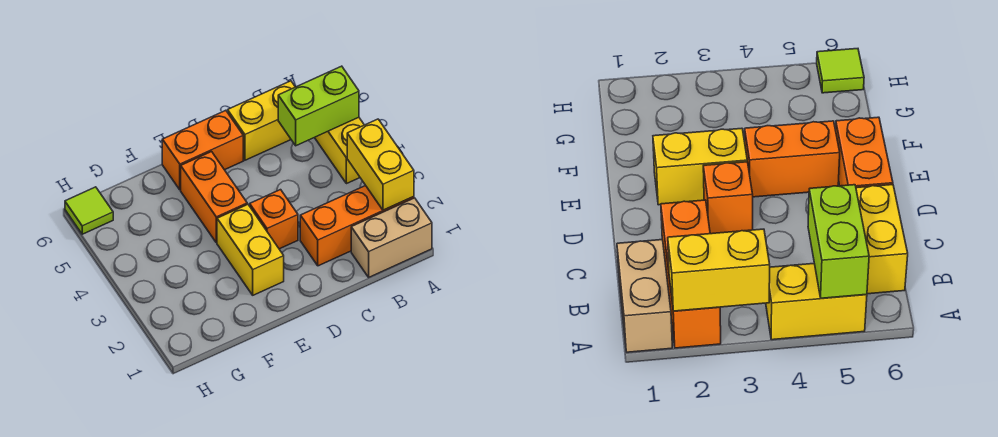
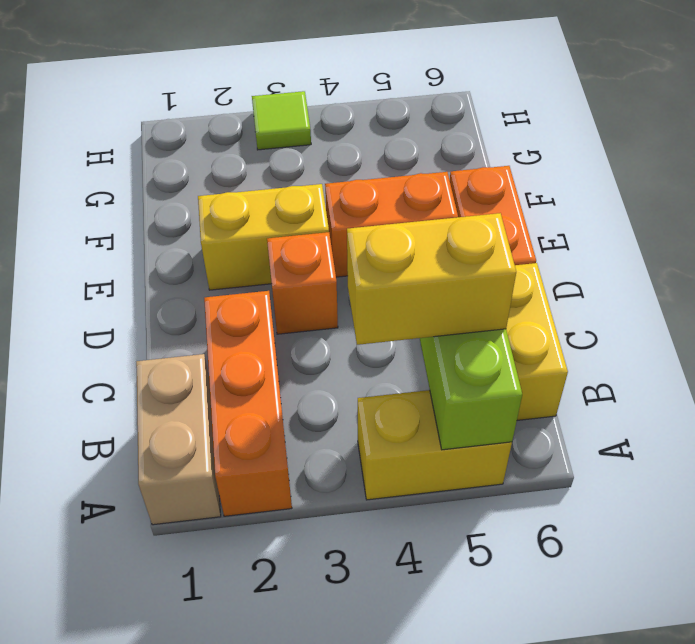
yellow brick A2:A3 level 2 -> yellow brick B4:B5 level 3
lime tile H6 level 1 -> lime tile H3 level 1

